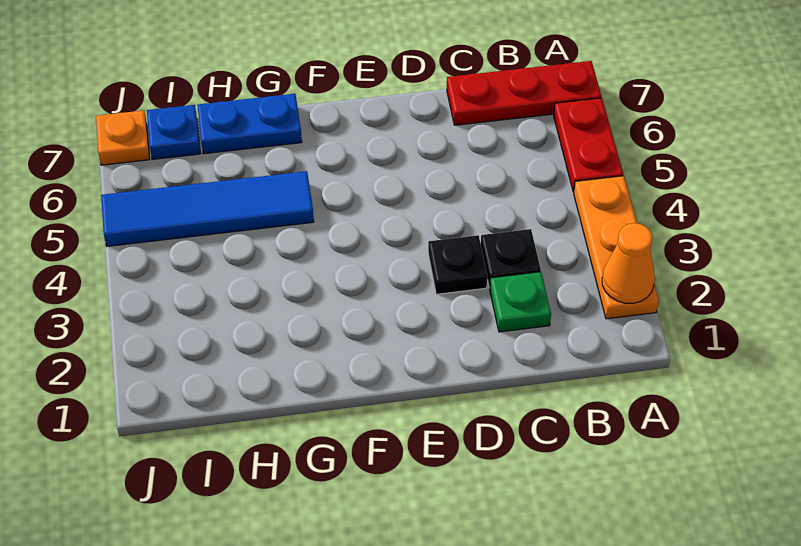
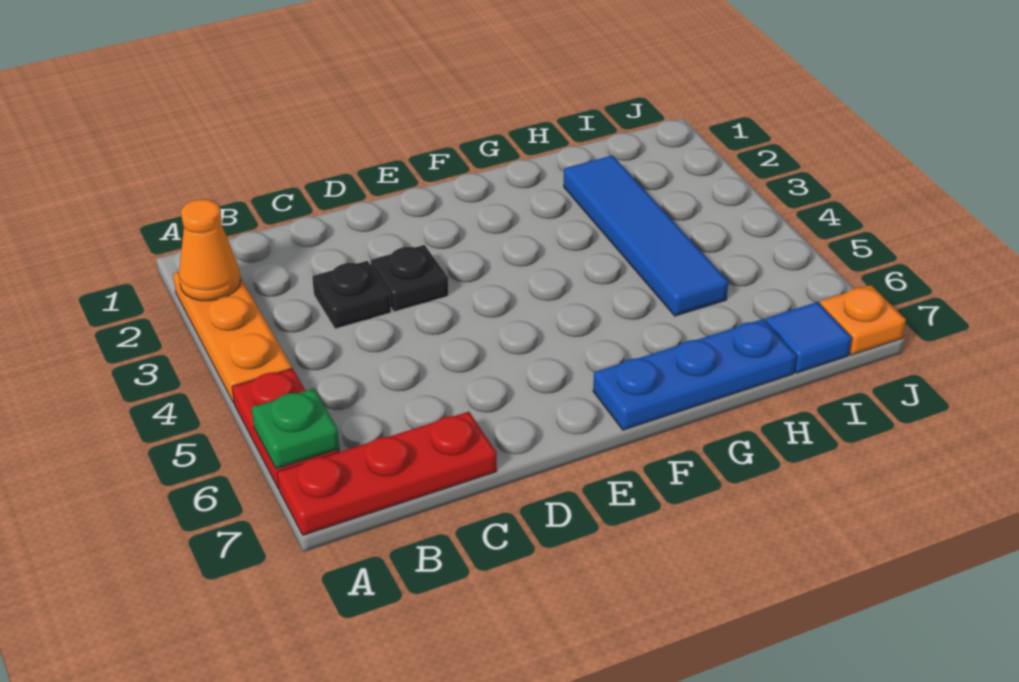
green plate C2 level 1 -> green plate A6 level 2
blue tile G5:J5 level 1 -> blue tile H2:H5 level 1
blue plate G7:H7 level 1 -> blue plate F7:H7 level 1
blue plate I7 level 1 -> blue tile I7 level 1

